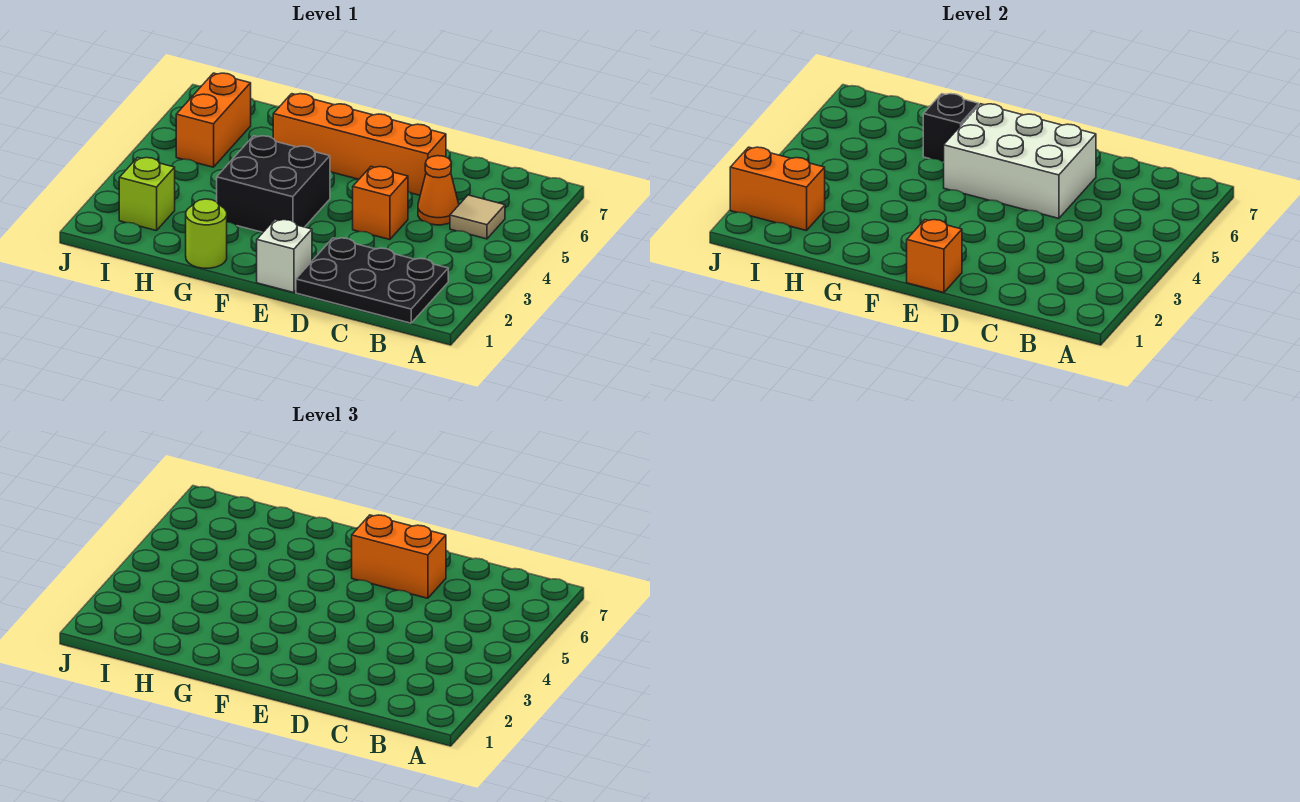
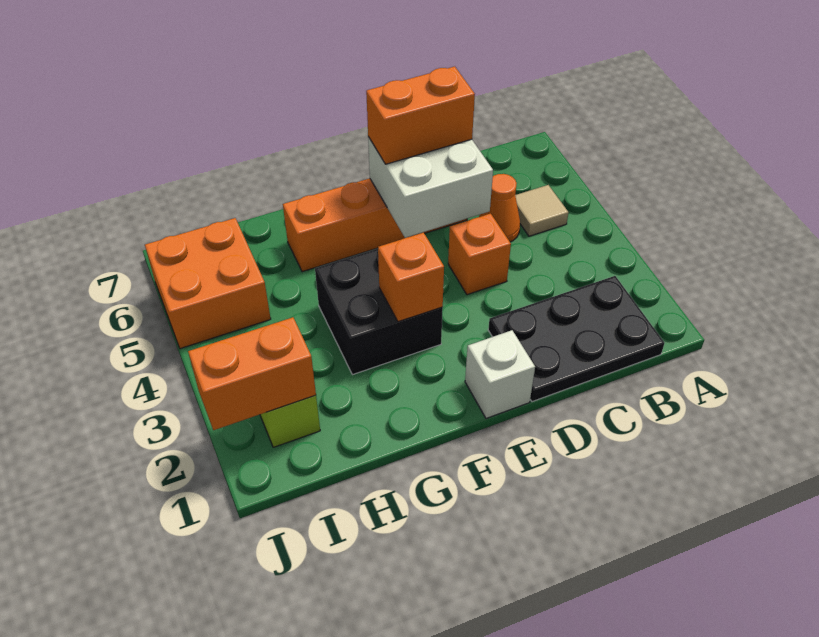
white brick D5:F6 level 2 -> white brick D5:E6 level 2
orange brick E1 level 2 -> orange brick F3 level 2
lime round brick G1 level 1 -> none
black brick G6 level 2 -> none
orange brick I5:I6 level 1 -> orange brick I5:J6 level 1

